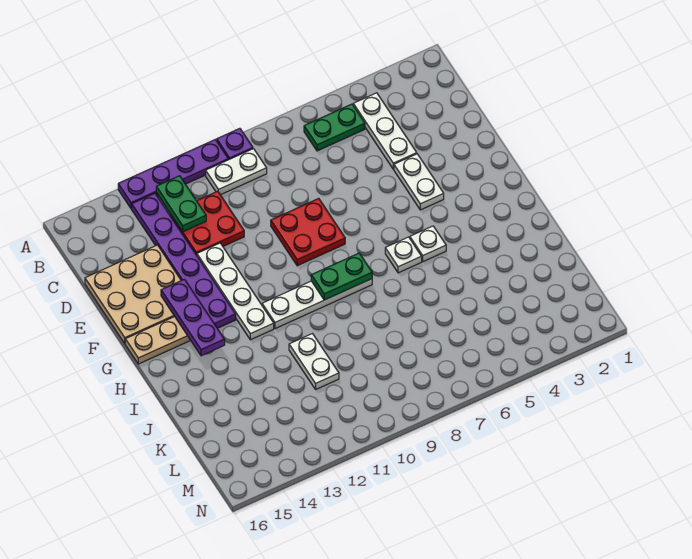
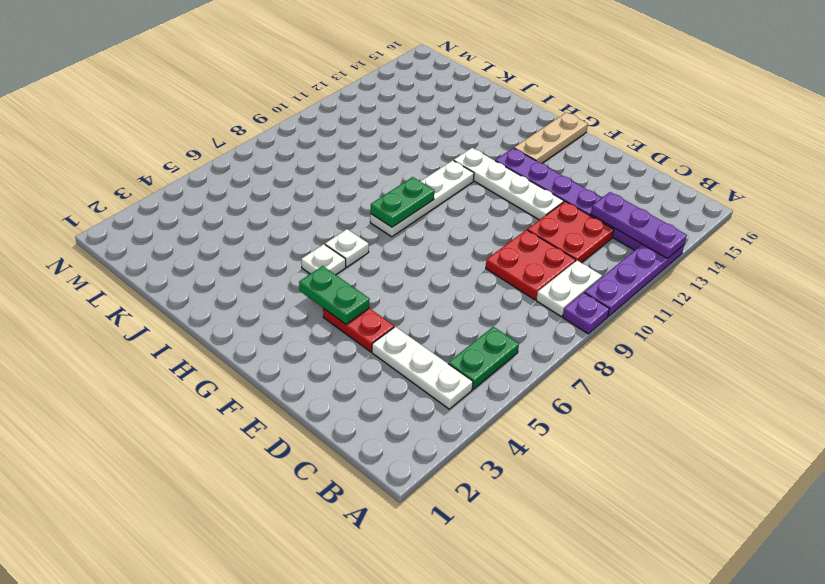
green plate B12:C12 level 2 -> green plate F4:G4 level 2
tan plate D14:F16 level 1 -> none
white plate E4:F4 level 1 -> red plate E4:F4 level 1
red plate E8:F9 level 1 -> red plate C9:D10 level 1
purple plate F14:H14 level 2 -> purple plate A13:C13 level 2
white plate J11:K11 level 1 -> none

